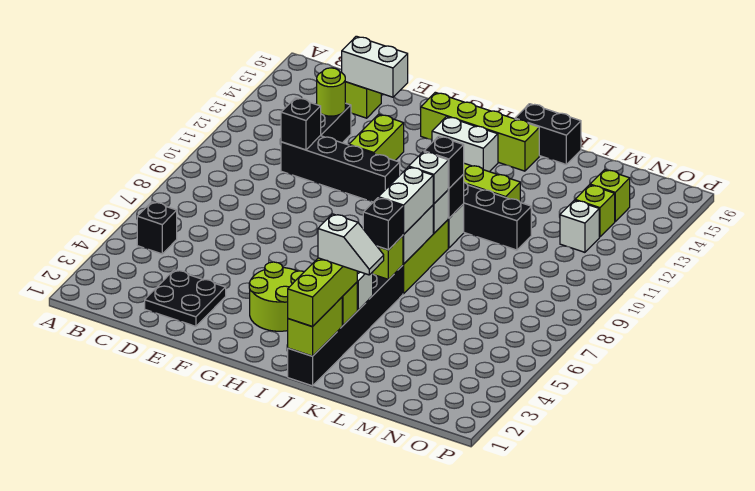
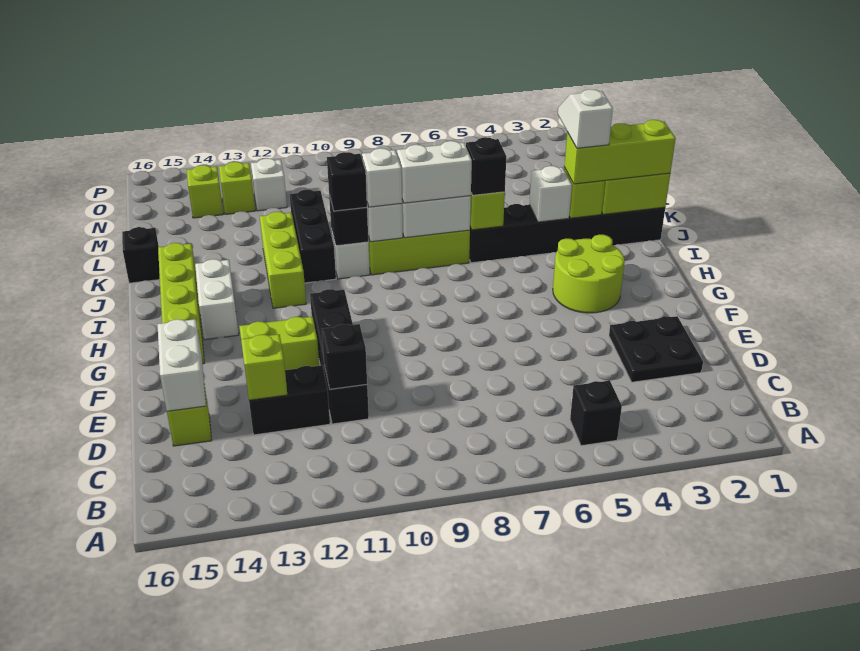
lime round brick D13 level 2 -> lime brick D13 level 2
black brick J16:K16 level 1 -> black brick K16 level 1

